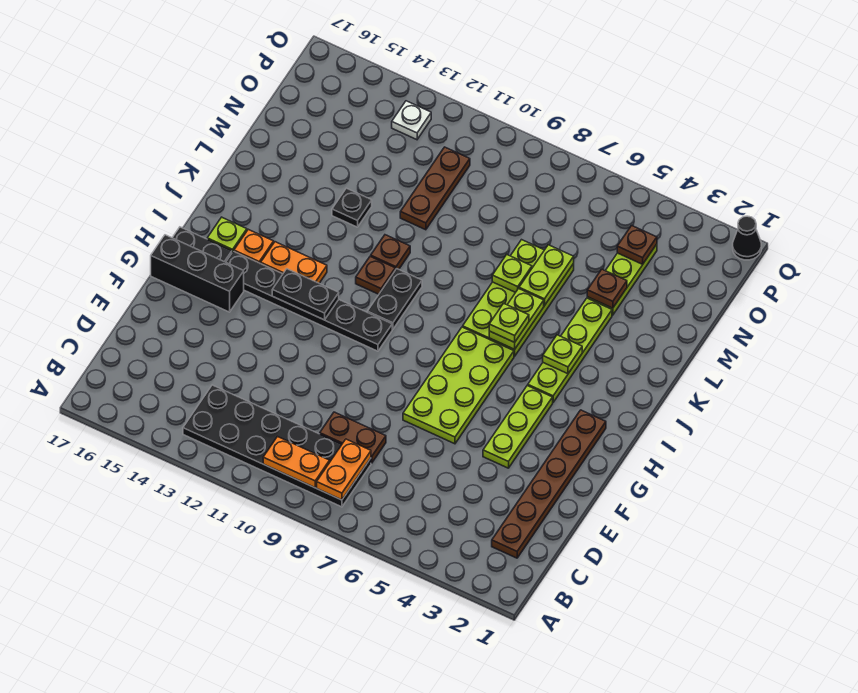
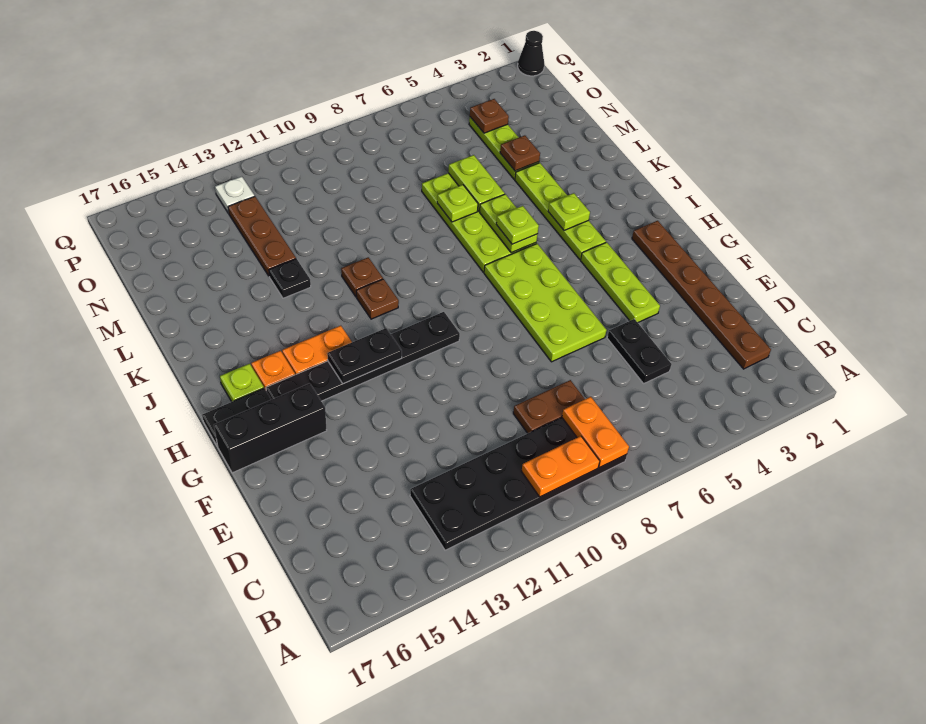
black plate I10:J10 level 1 -> black plate D5:E5 level 1
brown plate M11:O11 level 1 -> brown plate M13:O13 level 1

